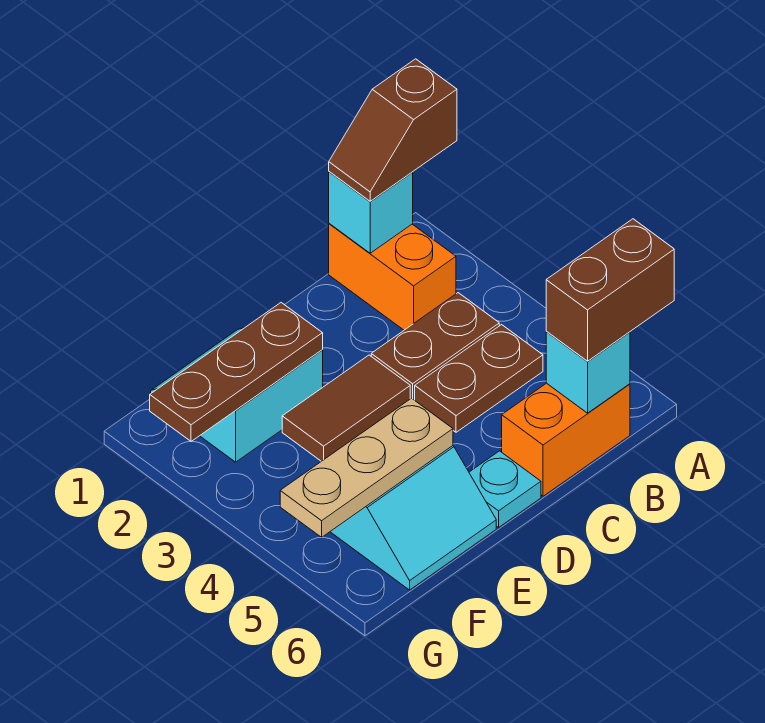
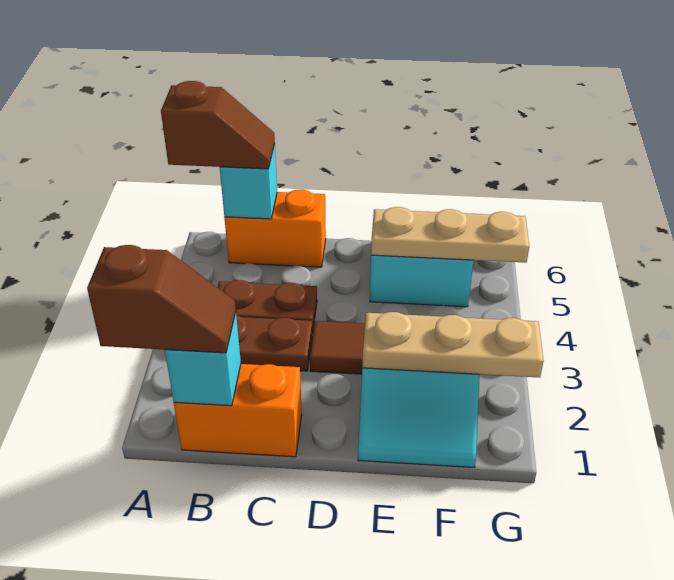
brown brick A6:B6 level 3 -> brown slope A6:B6 level 3 top A
orange brick B1:B2 level 1 -> orange brick B1:C1 level 1
cyan plate D6 level 1 -> none
brown plate E2:G2 level 2 -> tan plate E2:G2 level 2

